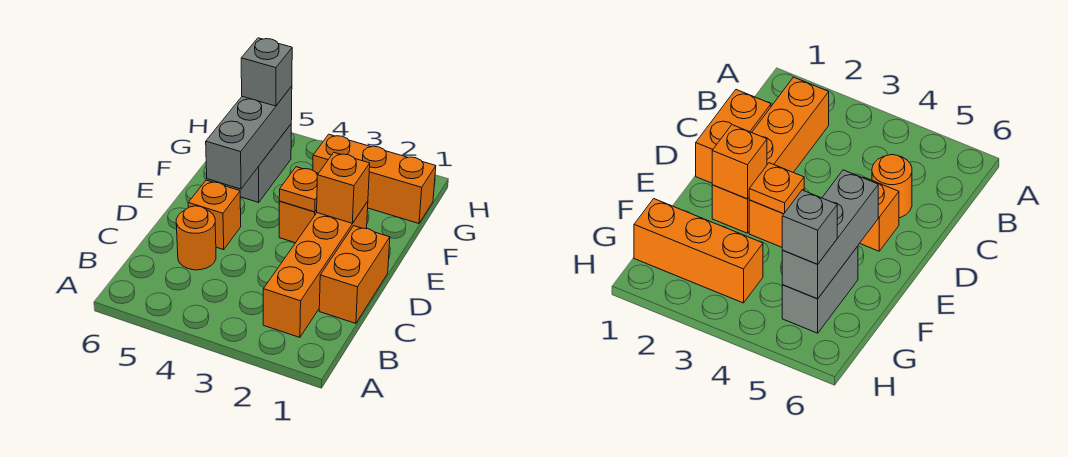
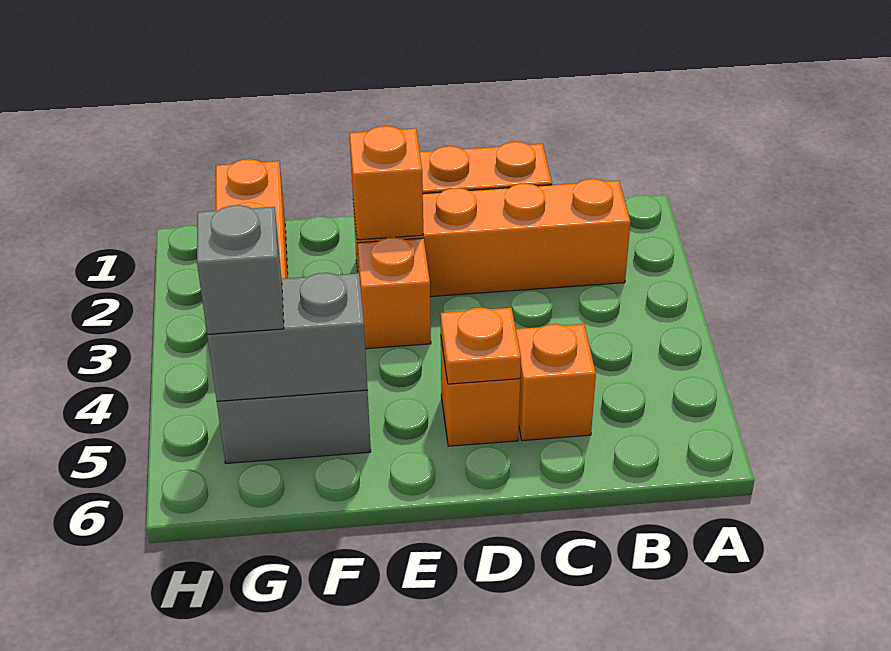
orange round brick C5 level 1 -> orange brick C5 level 1
orange plate E3 level 2 -> orange plate D5 level 2
grey brick E5:G5 level 2 -> grey brick F5:G5 level 2

